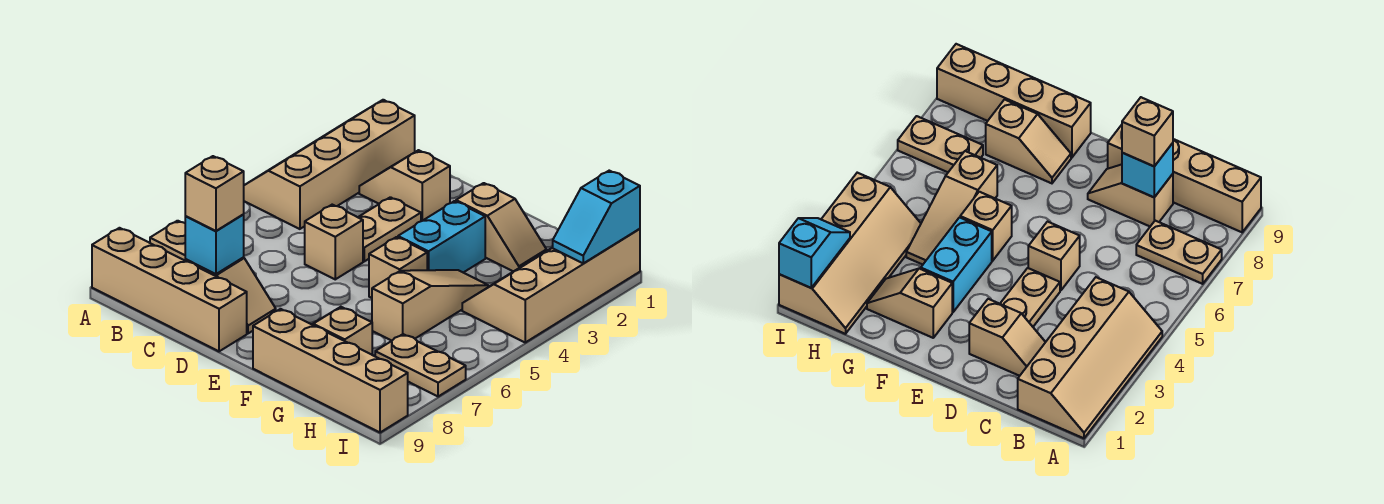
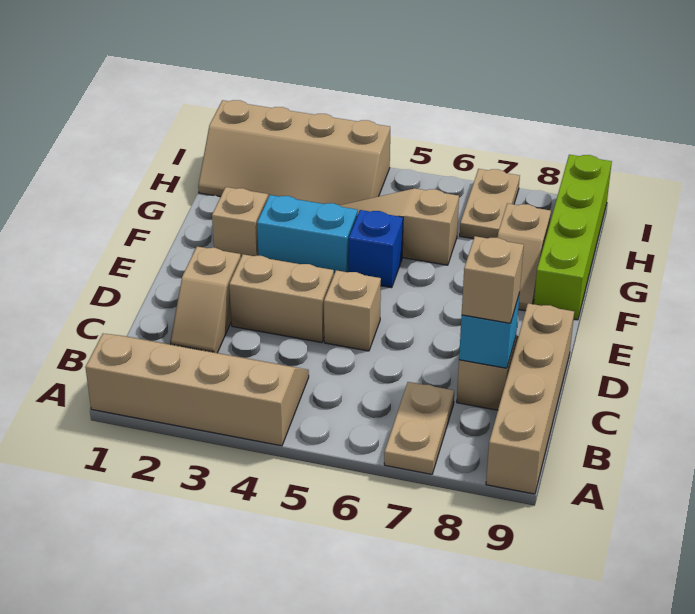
tan slope A1:B4 level 1 top B -> tan slope A1:B4 level 1 top A
tan plate D3:D4 level 1 -> tan brick D3:D4 level 1
tan brick F5 level 1 -> blue brick F5 level 1
tan brick F9:I9 level 1 -> lime brick F9:I9 level 1
cyan slope I1:I2 level 2 top 1 -> none

